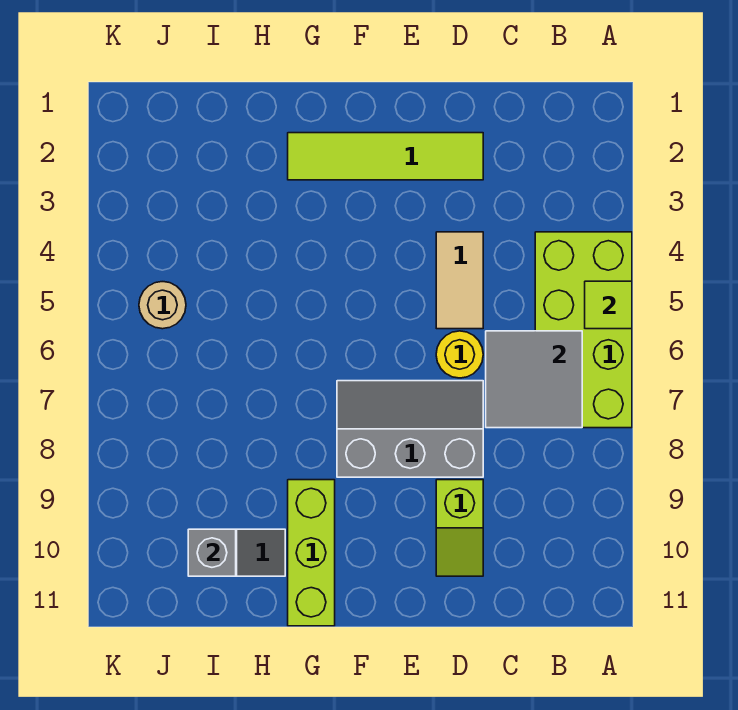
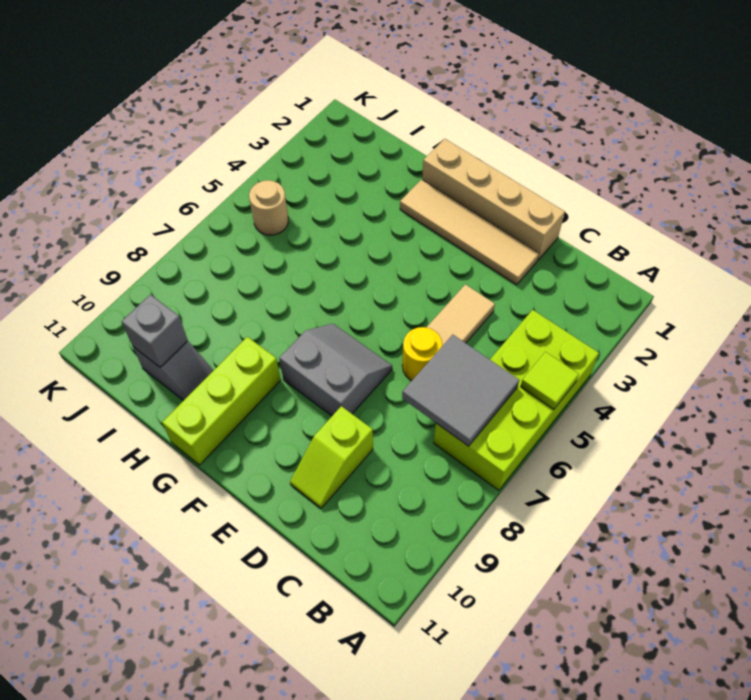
none -> tan brick D1:G1 level 1
lime tile D2:G2 level 1 -> tan tile D2:G2 level 1
grey slope D7:F8 level 1 top 8 -> grey slope E7:F8 level 1 top 8

